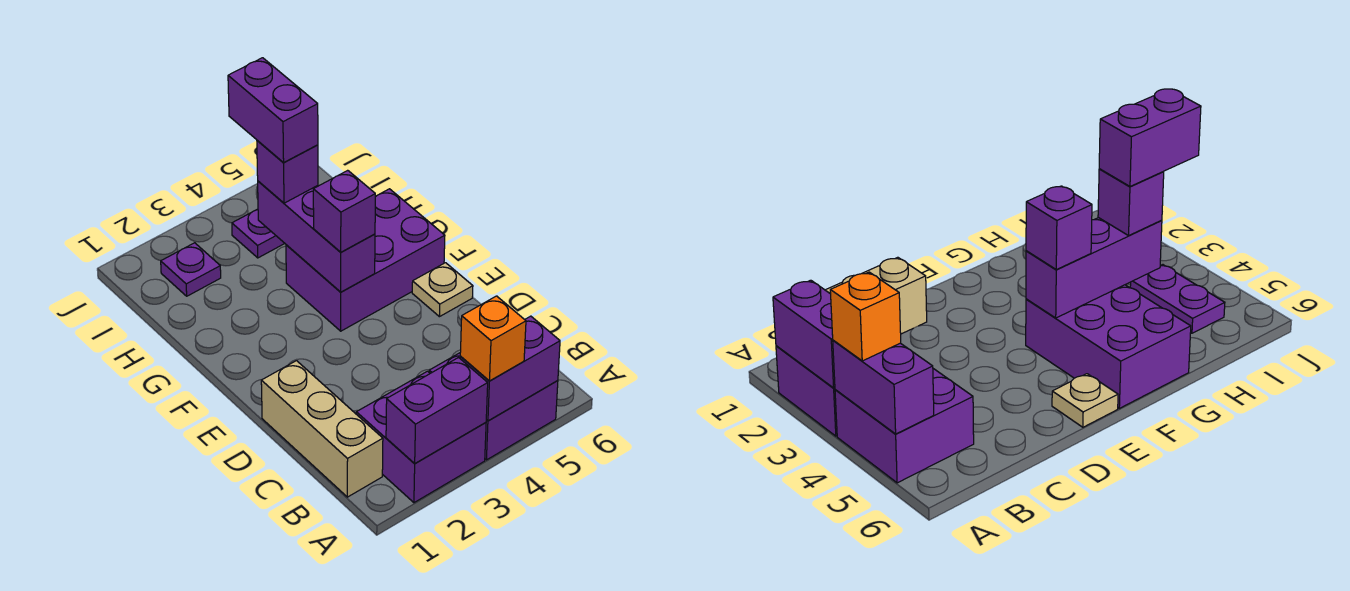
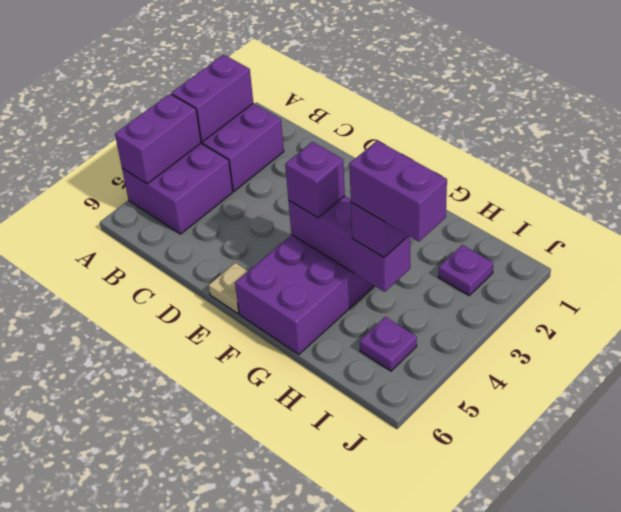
orange brick A4 level 3 -> none
tan brick B1:D1 level 1 -> none
purple plate I4:I5 level 1 -> purple plate I5 level 1

